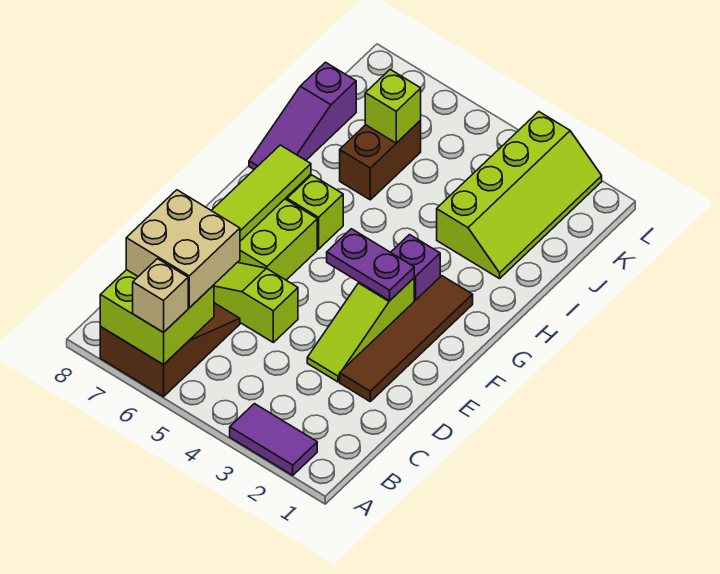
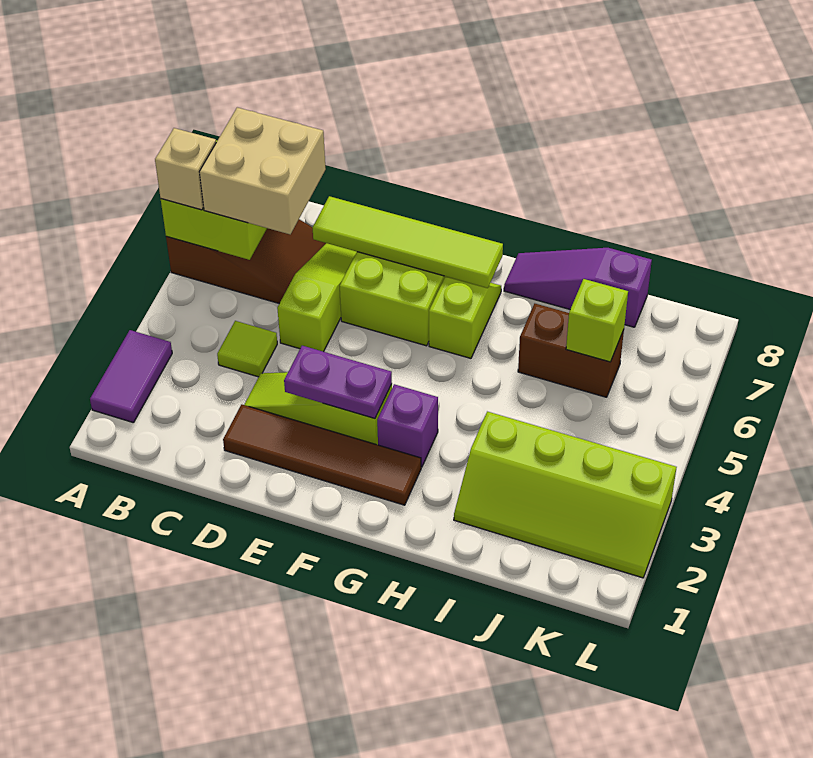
none -> lime tile C4 level 1
purple plate F3:F4 level 2 -> purple plate E3:F3 level 2

